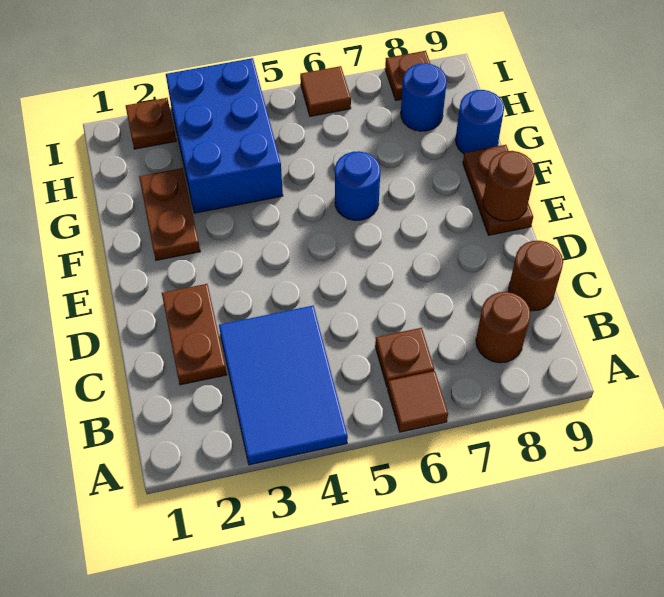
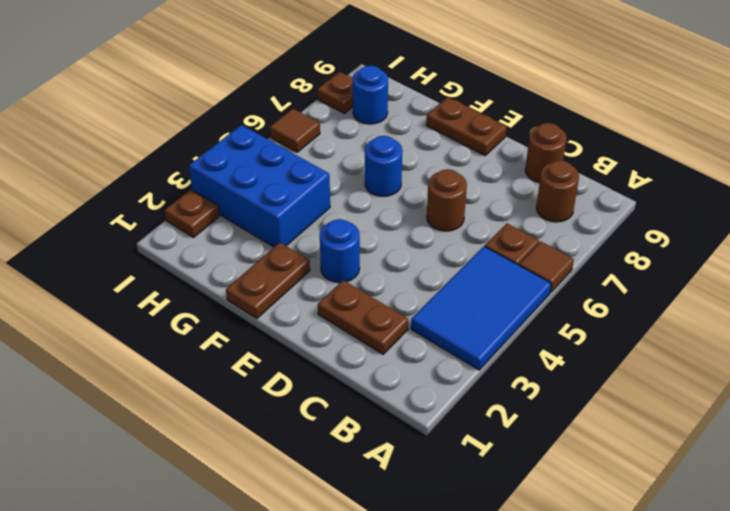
blue tile A3:C4 level 1 -> blue tile A3:B5 level 1
brown round brick E9 level 2 -> brown round brick D6 level 1
brown plate F2:G2 level 1 -> brown plate F1:F2 level 1
blue round brick G9 level 1 -> blue round brick E3 level 1

